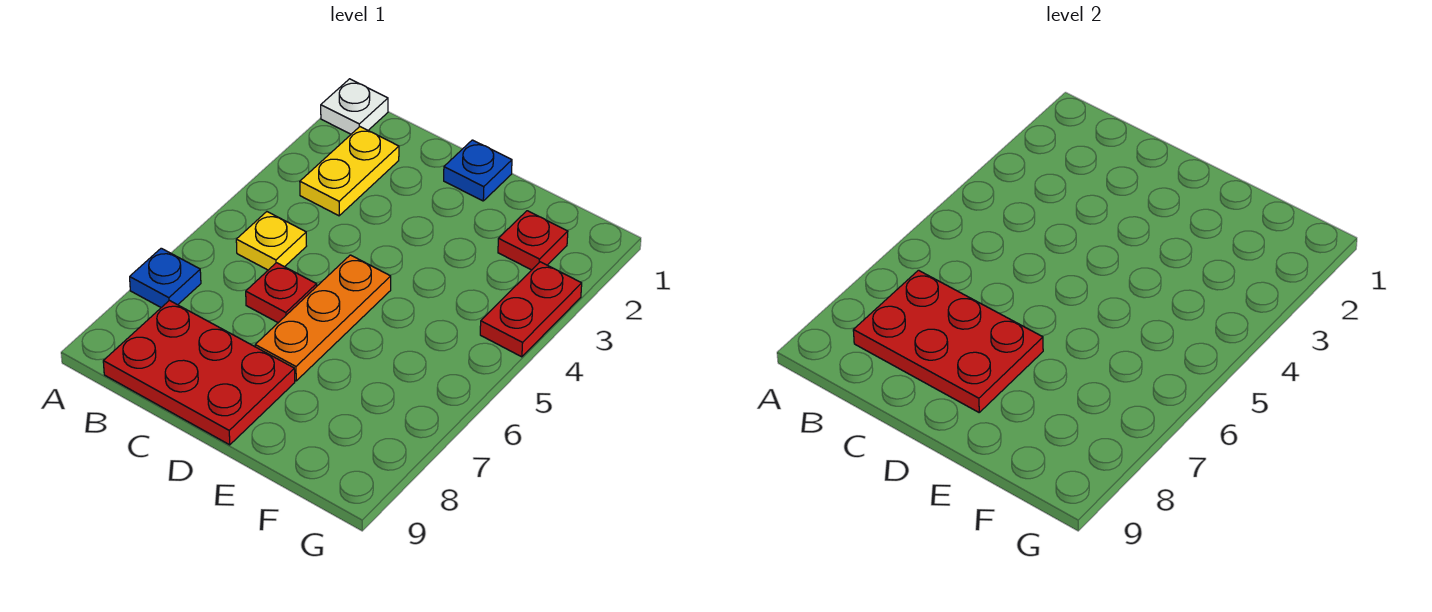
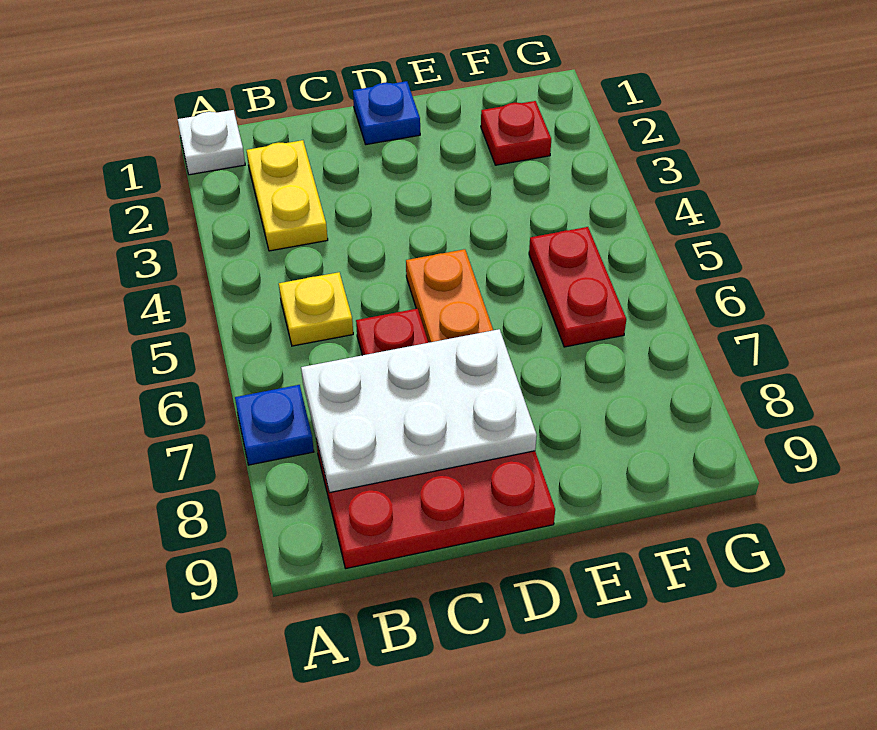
red plate B7:D8 level 2 -> white plate B7:D8 level 2
red plate G3:G4 level 1 -> red plate F5:F6 level 1

